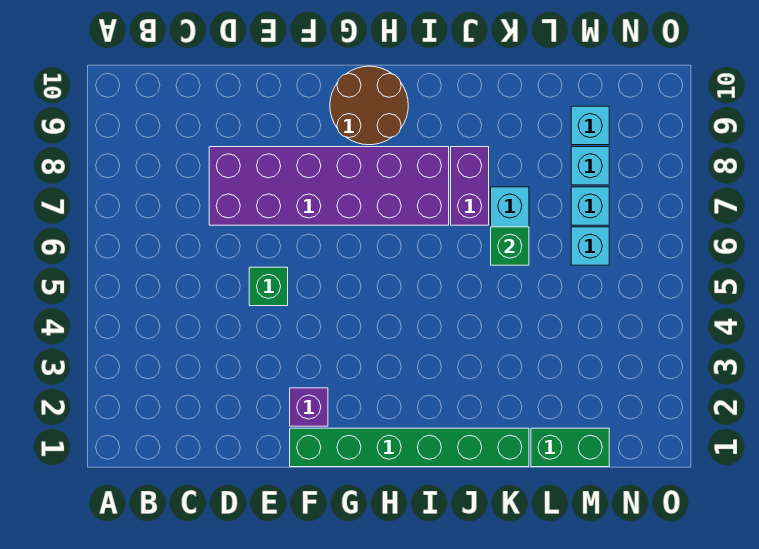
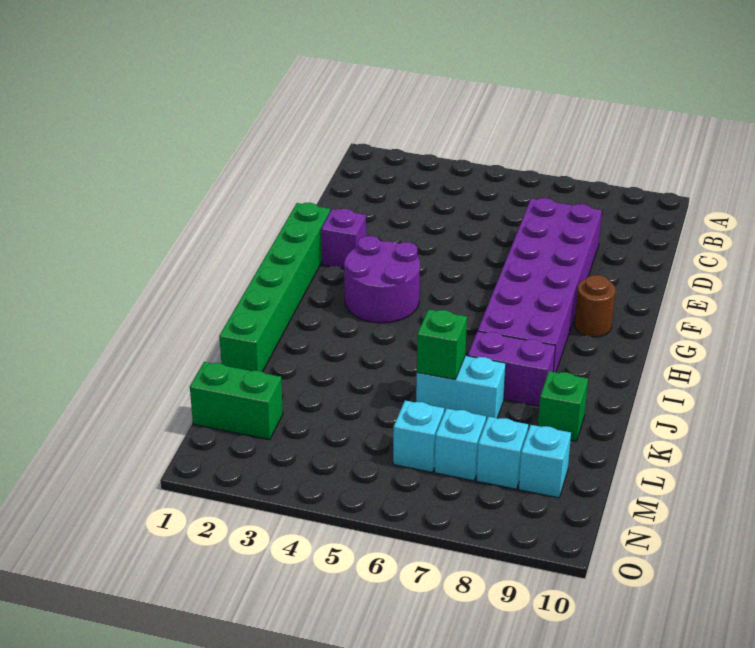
green brick E5 level 1 -> green brick K9 level 1
none -> purple round brick G3:H4 level 1
brown round brick G9:H10 level 1 -> brown round brick G9 level 1
green brick L1:M1 level 1 -> green brick M1:M2 level 1

